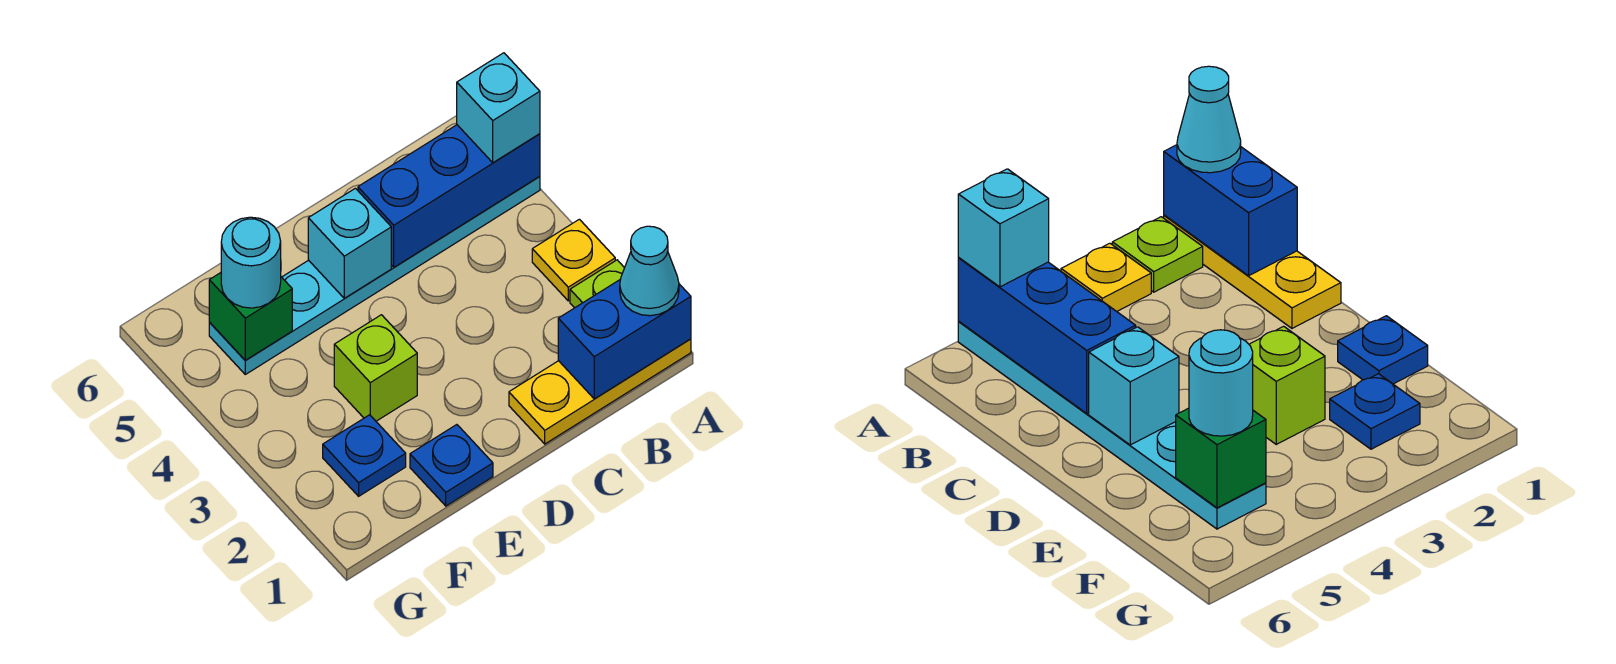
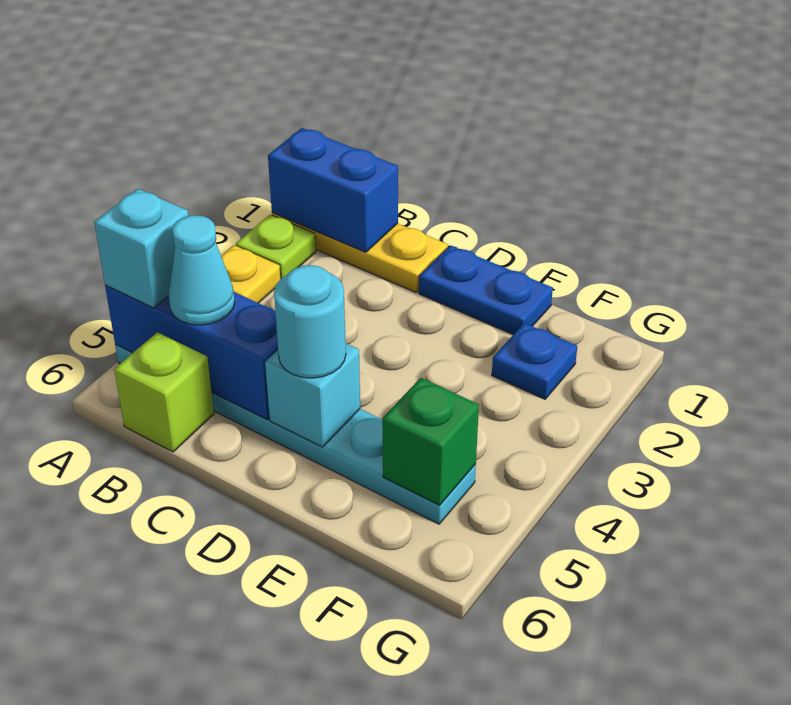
cyan cone A1 level 3 -> cyan cone B5 level 3
blue plate E1 level 1 -> blue plate D1:E1 level 1
lime brick E3 level 1 -> lime brick B6 level 1
cyan round brick F5 level 3 -> cyan round brick D5 level 3

